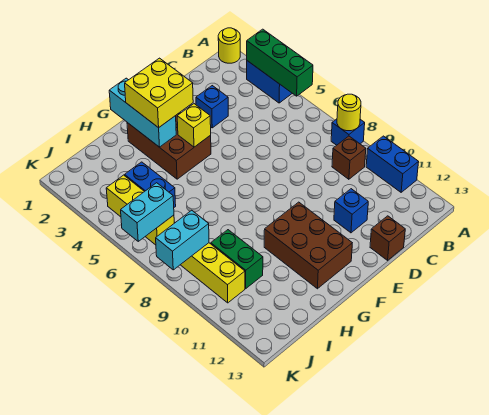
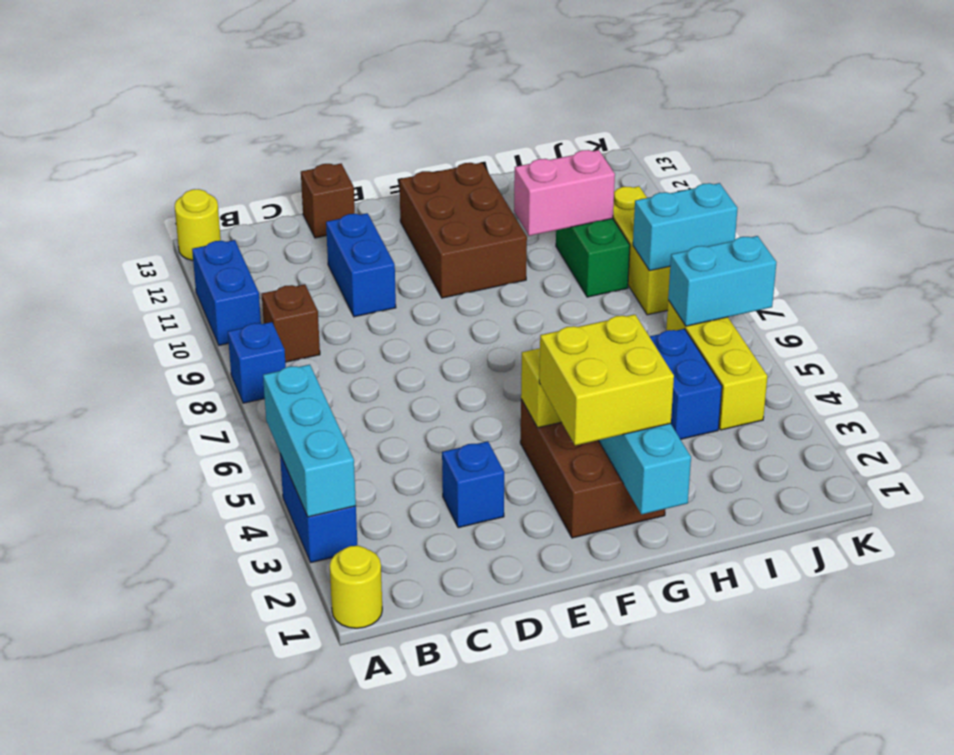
green brick A3:A5 level 2 -> cyan brick A3:A5 level 2
yellow round brick A8 level 2 -> yellow round brick A13 level 1
blue brick D11 level 1 -> blue brick D10:D11 level 1
none -> pink brick H10:I10 level 2

